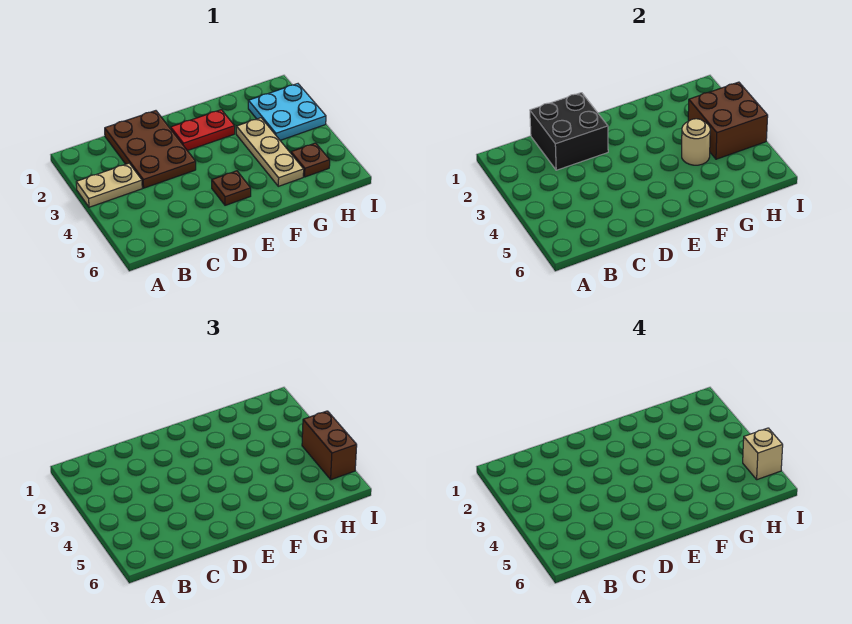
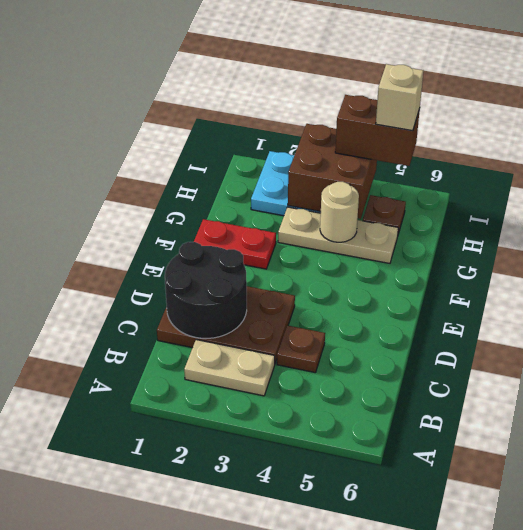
tan plate A3:B3 level 1 -> tan plate B2:B3 level 1
black brick C1:D2 level 2 -> black round brick C1:D2 level 2
red plate E2:F2 level 1 -> red plate F1:F2 level 1
brown plate E5 level 1 -> brown plate C4 level 1

